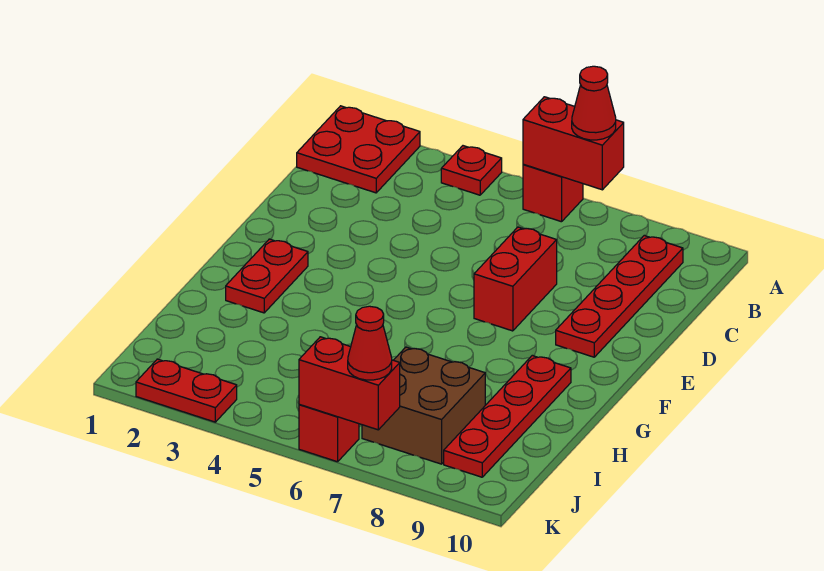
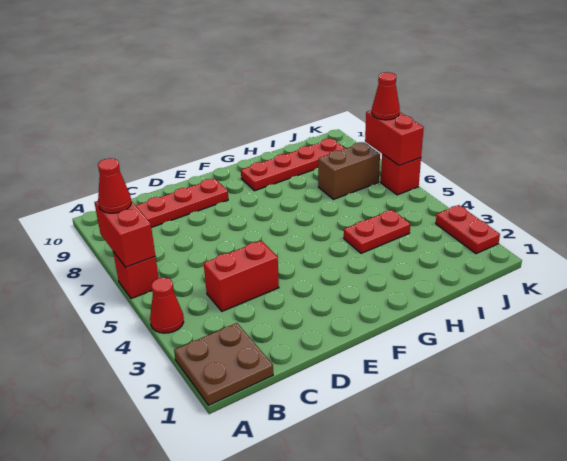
red plate A1:B2 level 1 -> brown plate A1:B2 level 1
red plate A4 level 1 -> red cone A4 level 1
red brick D7:E7 level 1 -> red brick C4:D4 level 1
red plate F2:G2 level 1 -> red plate H4:I4 level 1
brown brick I7:J8 level 1 -> brown brick I7:J7 level 1

